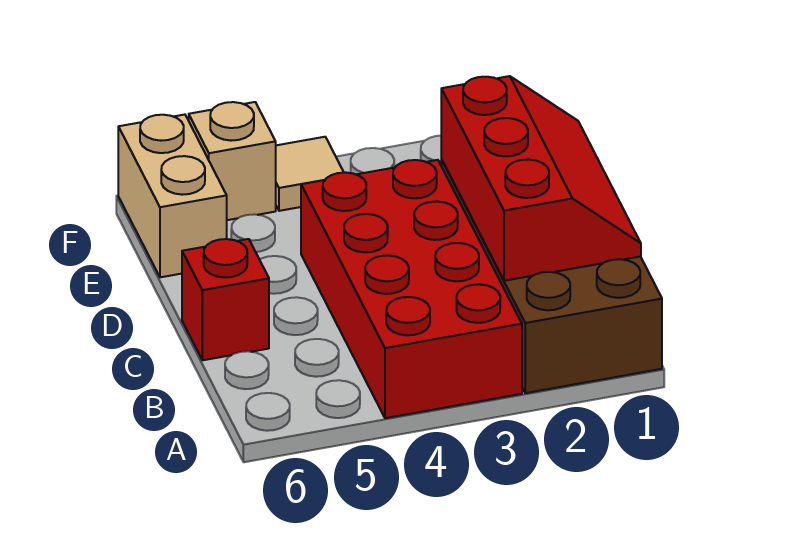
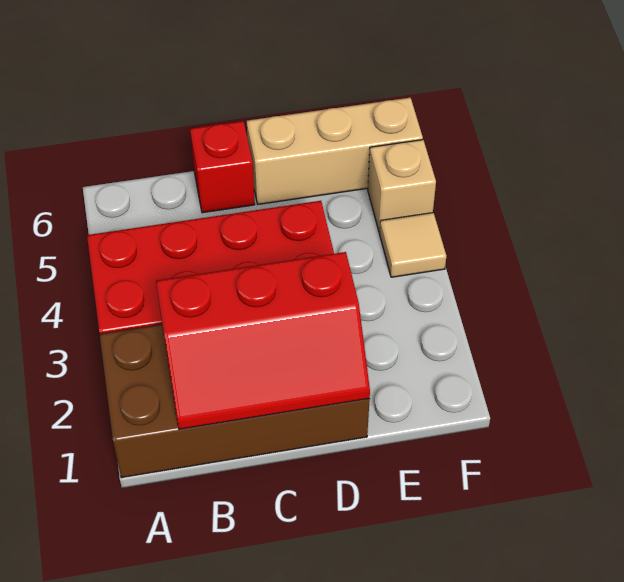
tan brick E6:F6 level 1 -> tan brick D6:F6 level 1

